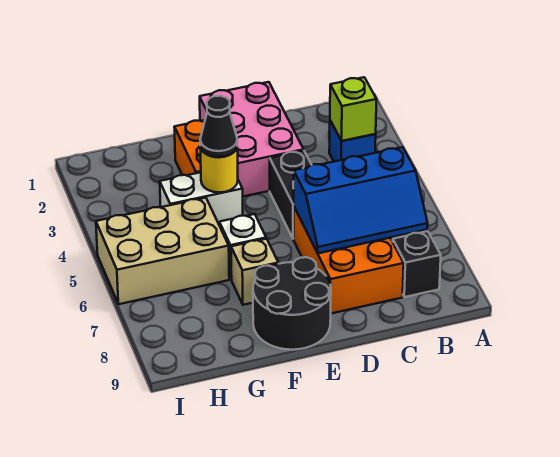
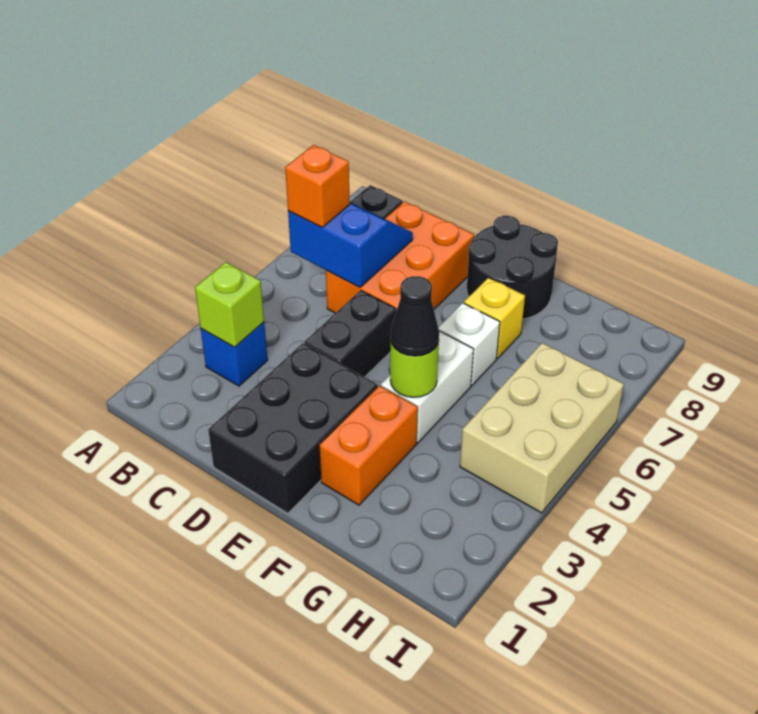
blue slope B6:D7 level 2 top 6 -> blue slope B6:C7 level 2 top 6
none -> orange brick B6 level 3
pink brick D1:E3 level 1 -> black brick D1:E3 level 1
white brick F4:G4 level 1 -> white brick F4:F5 level 1
yellow round brick F4 level 2 -> lime round brick F4 level 2
tan brick F7 level 1 -> yellow brick F7 level 1
tan brick G5:I6 level 1 -> tan brick H4:I6 level 1

